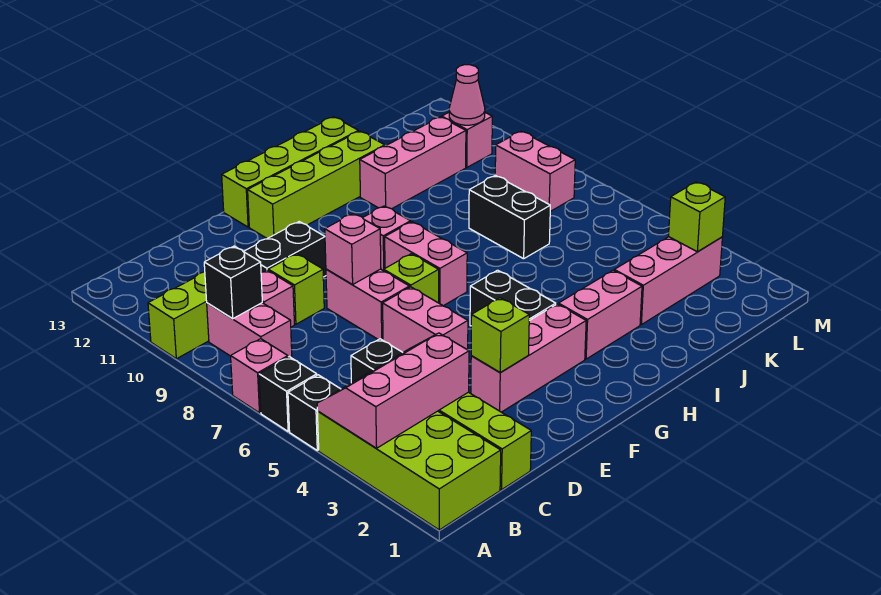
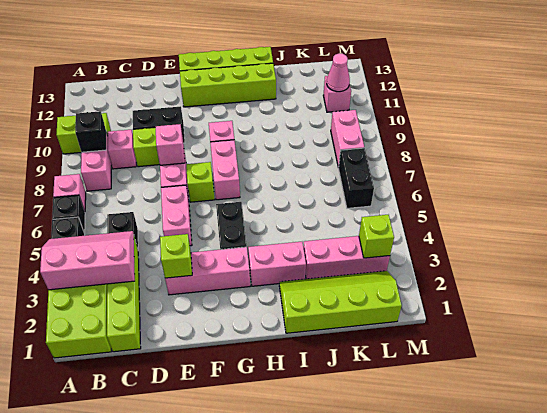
none -> lime slope I1:L2 level 1 top 1
pink brick I11:K11 level 1 -> none
black brick J7:J8 level 1 -> black brick L6:L7 level 1

